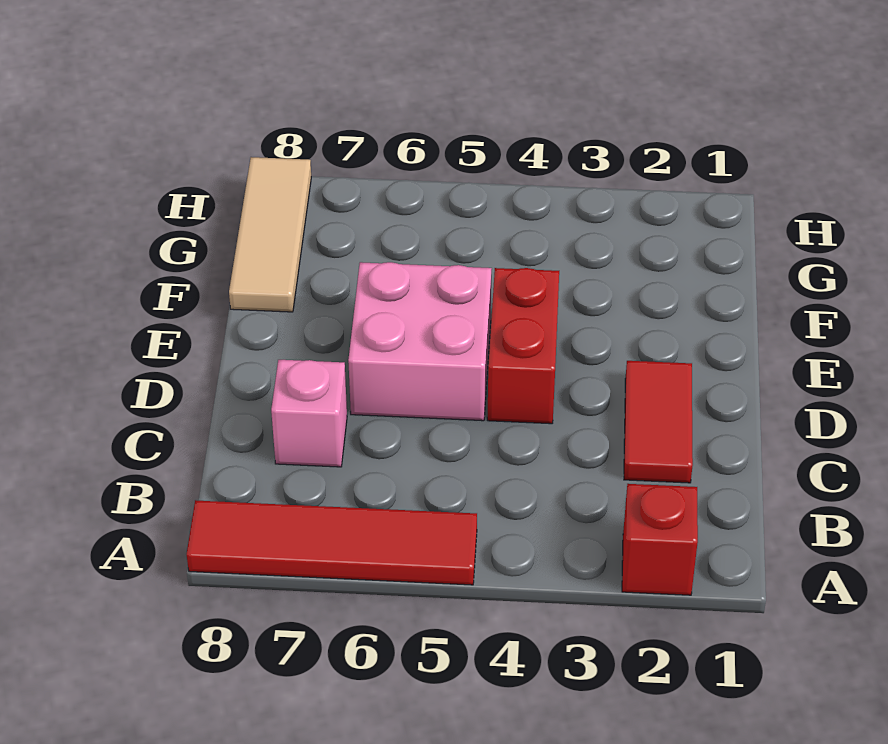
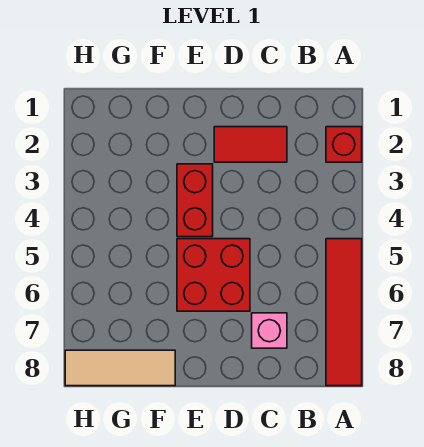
red brick D4:E4 level 1 -> red brick E3:E4 level 1
pink brick D5:E6 level 1 -> red brick D5:E6 level 1

